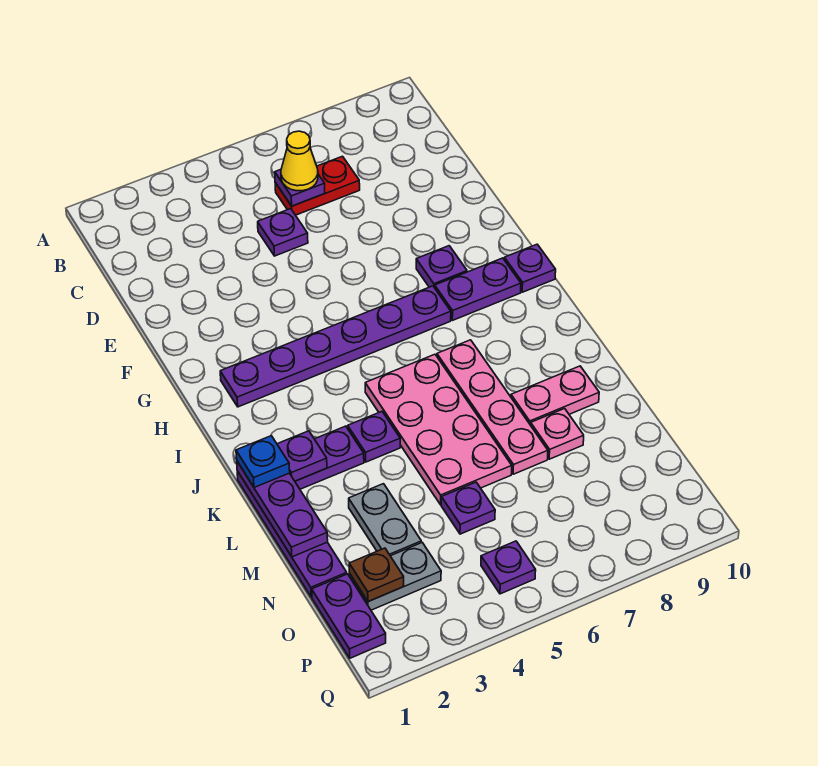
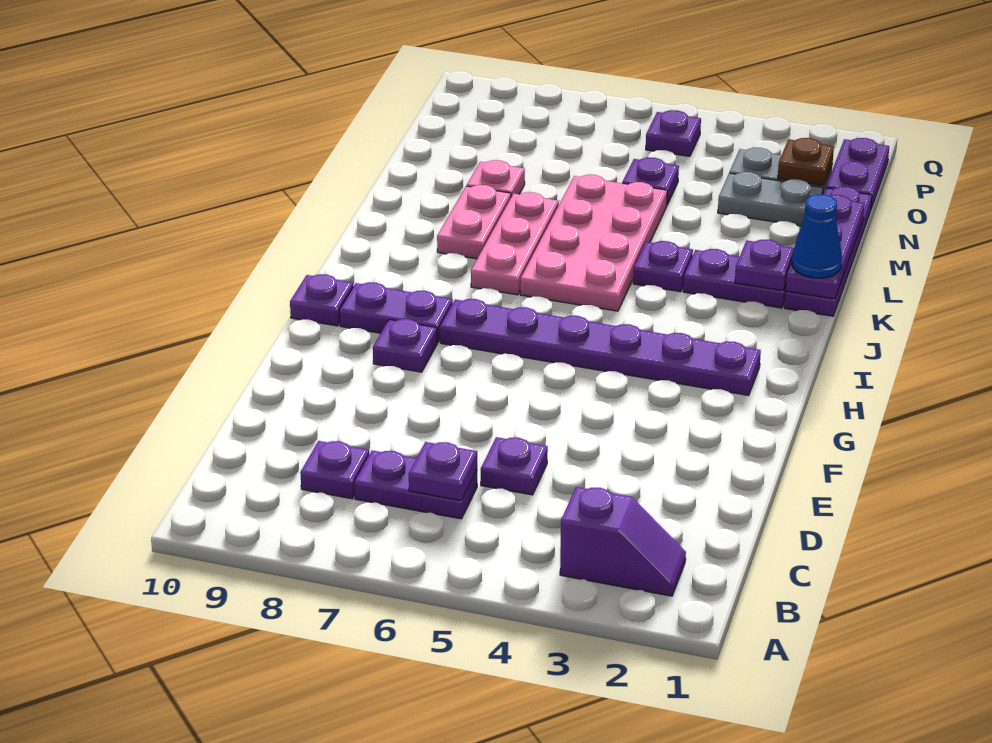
none -> purple slope B2:B3 level 1 top 3
red plate C6:C7 level 1 -> purple plate C6:C7 level 1
yellow cone C6 level 3 -> none
none -> purple plate C8 level 1
pink plate J7:M7 level 1 -> pink plate J7:L7 level 1
blue plate K1 level 3 -> blue cone K1 level 3
pink plate L8:L9 level 1 -> pink plate K8:L8 level 1
grey plate M3:N3 level 1 -> grey plate N2:N3 level 1

